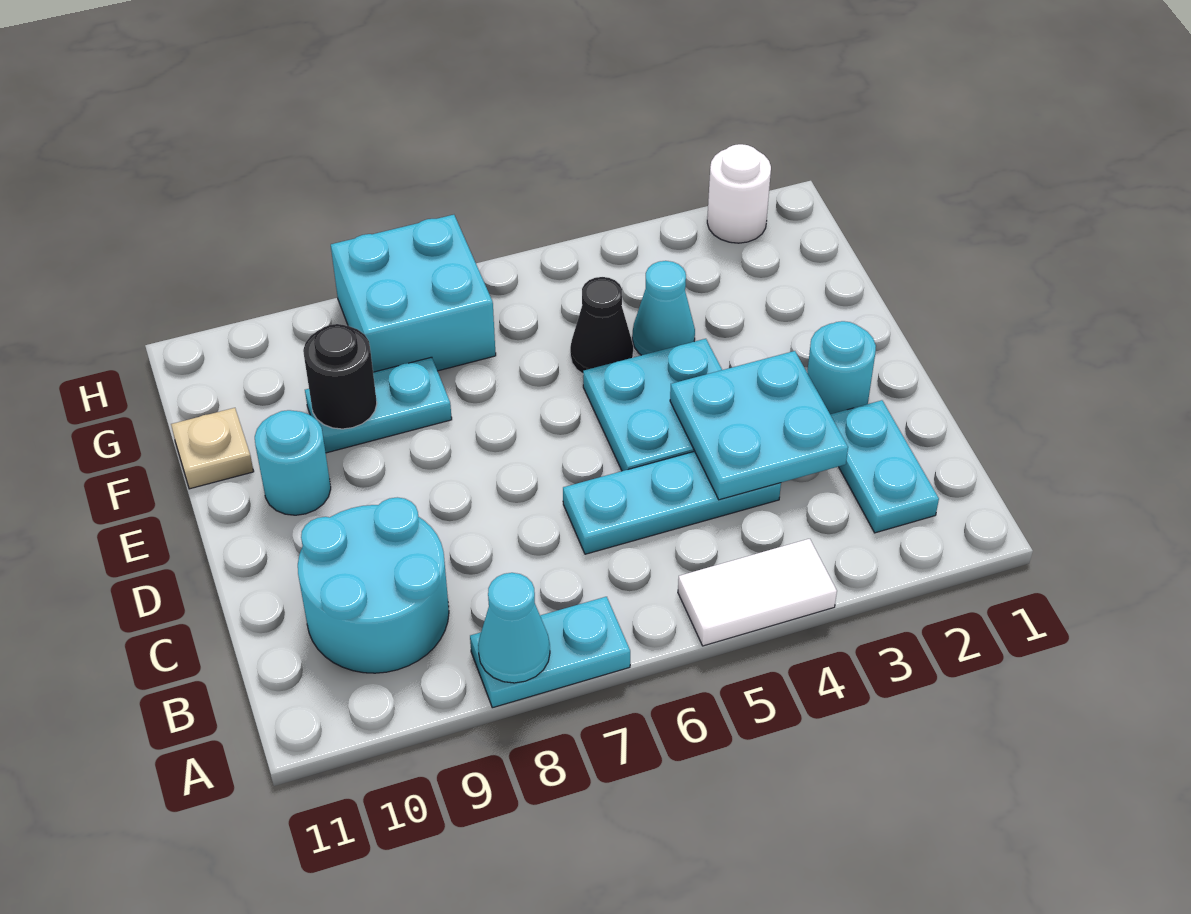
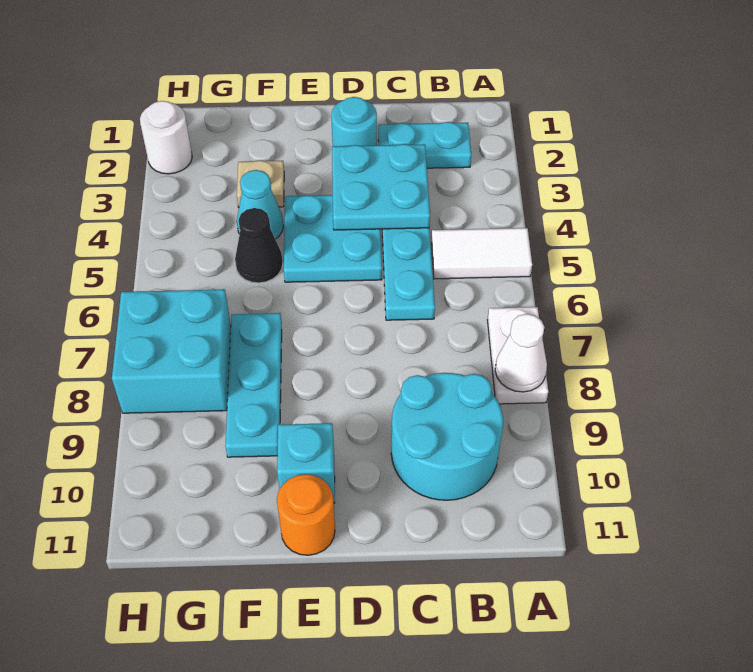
white tile A4:A5 level 1 -> white tile A5:B5 level 1
cyan plate A7:A8 level 1 -> white plate A7:A8 level 1
cyan cone A8 level 2 -> white cone A8 level 2
cyan round brick E10 level 1 -> cyan brick E10 level 1
none -> orange round brick E11 level 1
cyan plate F8:F9 level 1 -> cyan plate F7:F9 level 1
black round brick F9 level 2 -> none
tan plate F11 level 1 -> tan plate F3 level 1

